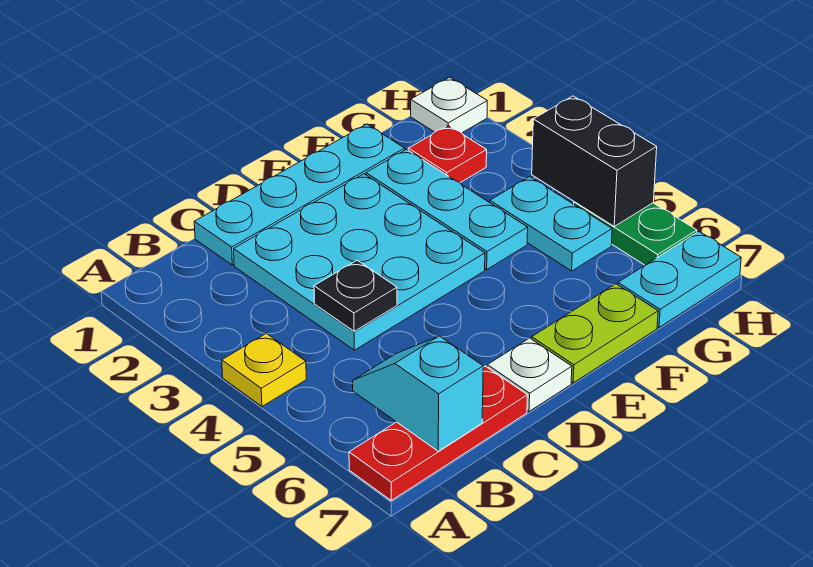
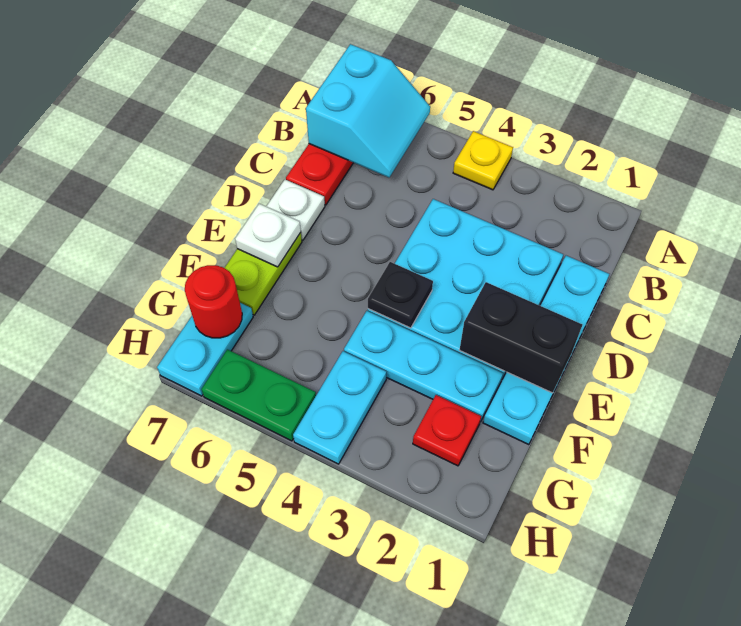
cyan slope B6:B7 level 2 top 7 -> cyan slope A6:B7 level 2 top 7
black plate C4 level 2 -> black plate E4 level 2
cyan plate G4:G5 level 1 -> cyan plate G4:H4 level 1
none -> red round brick G7 level 2
white plate H1 level 1 -> white plate E7 level 2
black brick H4:H5 level 2 -> black brick E1:E2 level 2

